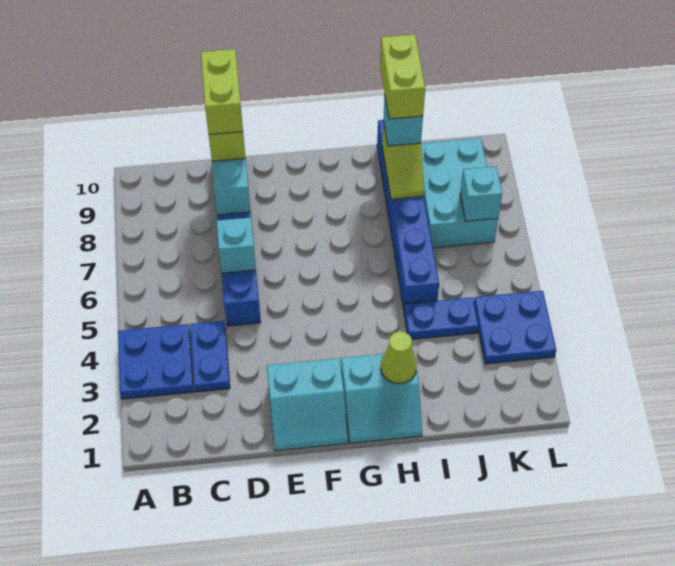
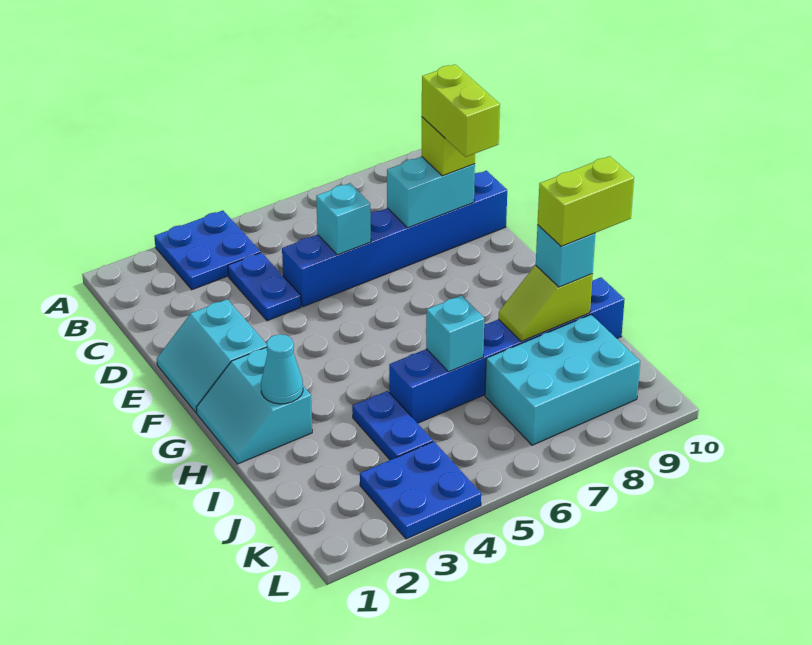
blue plate C3:C4 level 1 -> blue plate C4:D4 level 1
lime brick D9:D10 level 4 -> lime brick D9:E9 level 4
lime cone H2 level 2 -> cyan cone H2 level 2
cyan brick K7 level 2 -> cyan brick I6 level 2

